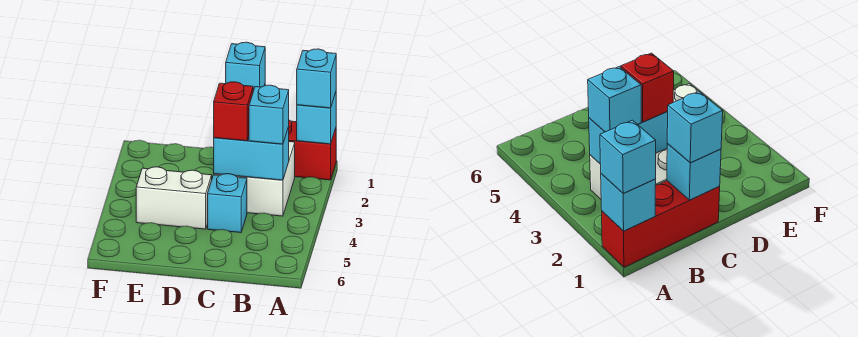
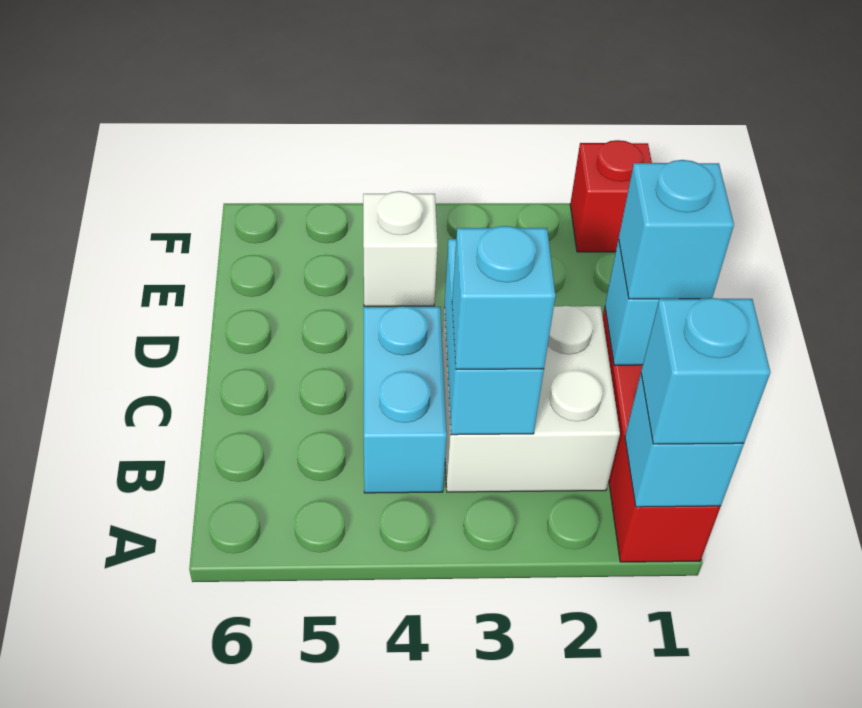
red brick C3 level 3 -> red brick F1 level 1
cyan brick C4 level 1 -> cyan brick B4:C4 level 1
white brick D4:E4 level 1 -> white brick E4 level 1

